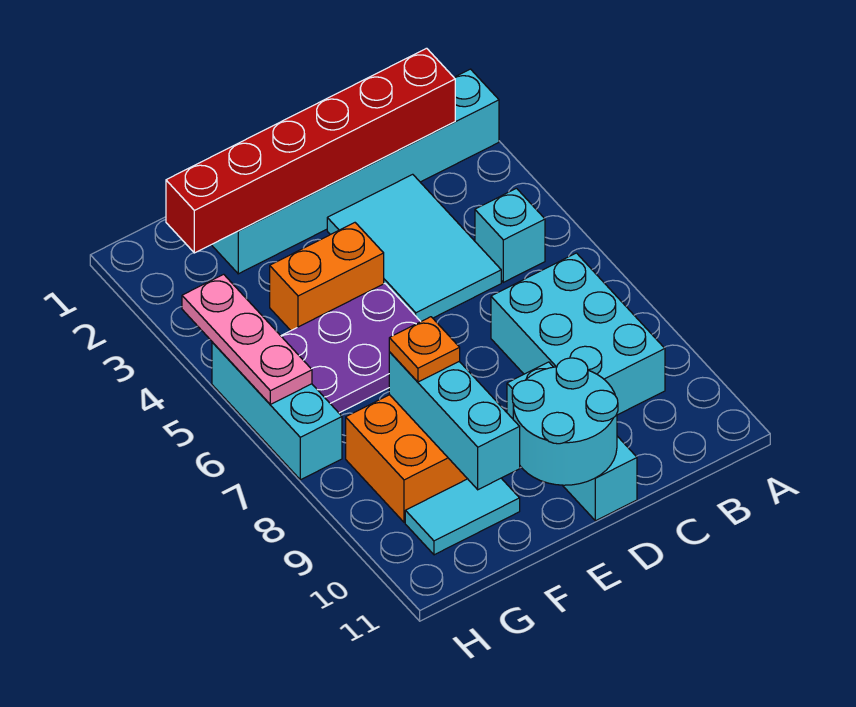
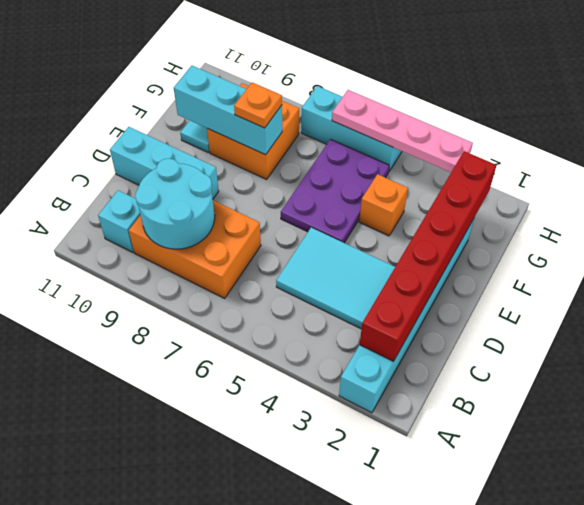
cyan brick B5 level 1 -> cyan brick B10 level 1
cyan brick B7:C9 level 1 -> orange brick B7:C9 level 1
cyan round brick D10:E11 level 2 -> cyan round brick B8:C9 level 2
orange brick E4:F4 level 1 -> orange brick F4 level 1
pink plate H4:H6 level 2 -> pink plate H3:H6 level 2

